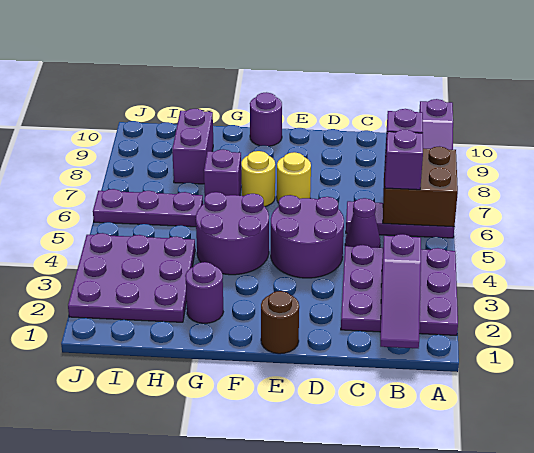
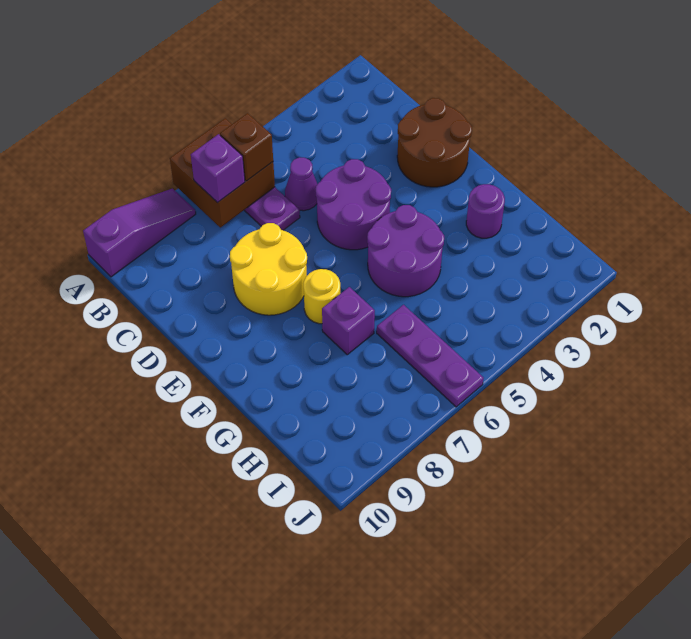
purple plate A2:C4 level 1 -> none
purple slope B1:B3 level 2 top 3 -> none
purple brick B6 level 3 -> brown brick B6 level 3
brown round brick E1 level 1 -> brown round brick D1:E2 level 1
yellow round brick E7 level 1 -> yellow round brick D7:E8 level 1
purple round brick F10 level 1 -> none
purple plate H2:J4 level 1 -> none
purple brick H8:H9 level 1 -> none

